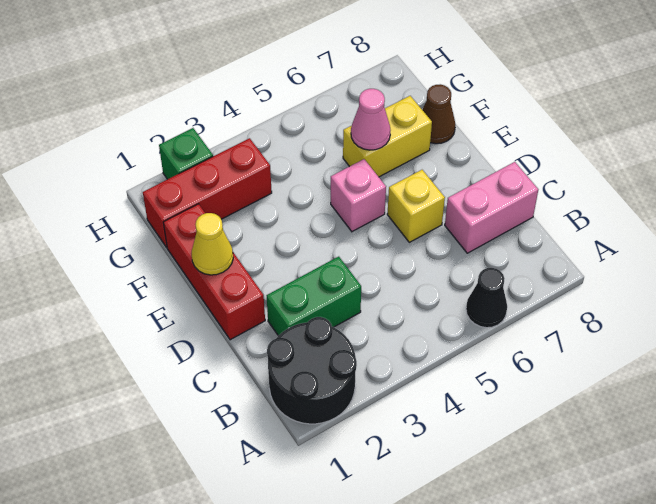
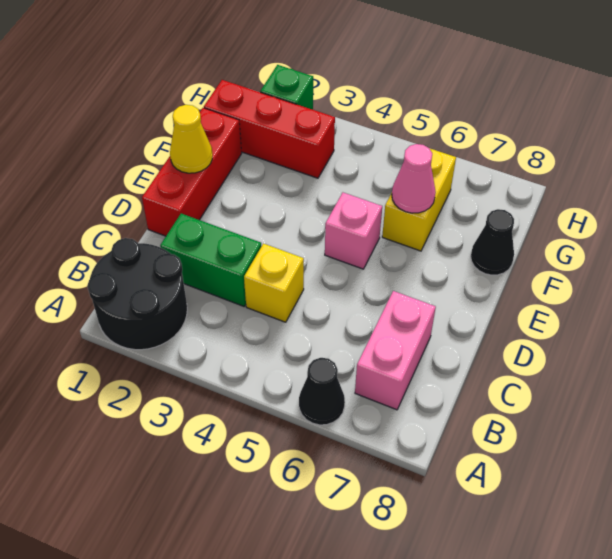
pink brick C7:C8 level 1 -> pink brick B7:C7 level 1
yellow brick D6 level 1 -> yellow brick C4 level 1
yellow brick F6:F7 level 1 -> yellow brick F6:G6 level 1
brown cone F8 level 1 -> black cone F8 level 1

